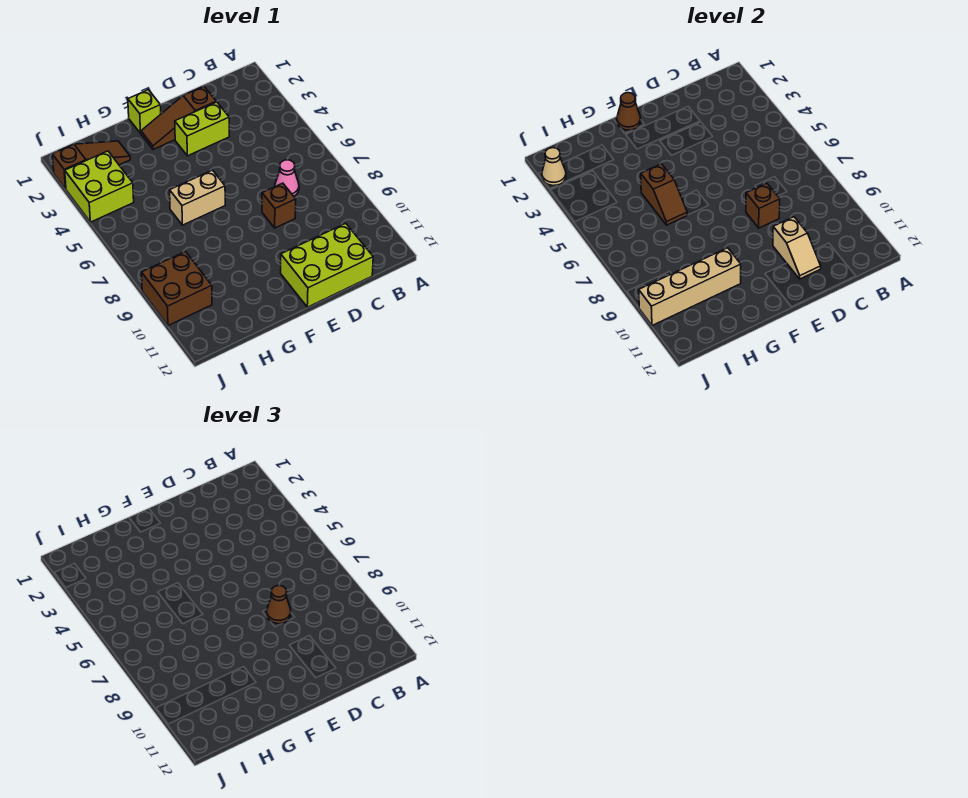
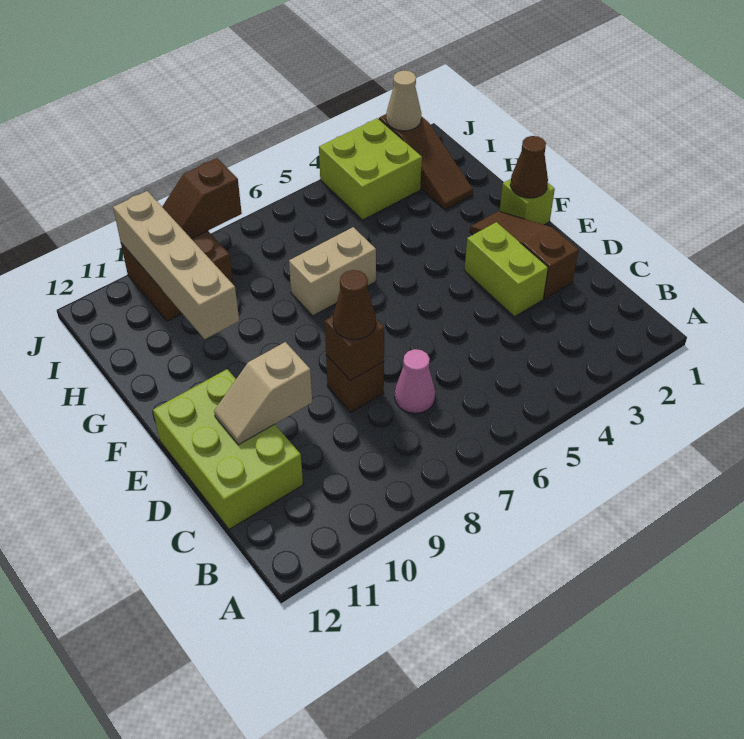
tan brick F6:G6 level 1 -> tan brick G6:G7 level 1
brown slope G5:G6 level 2 top 5 -> brown slope J8:J9 level 2 top 8

